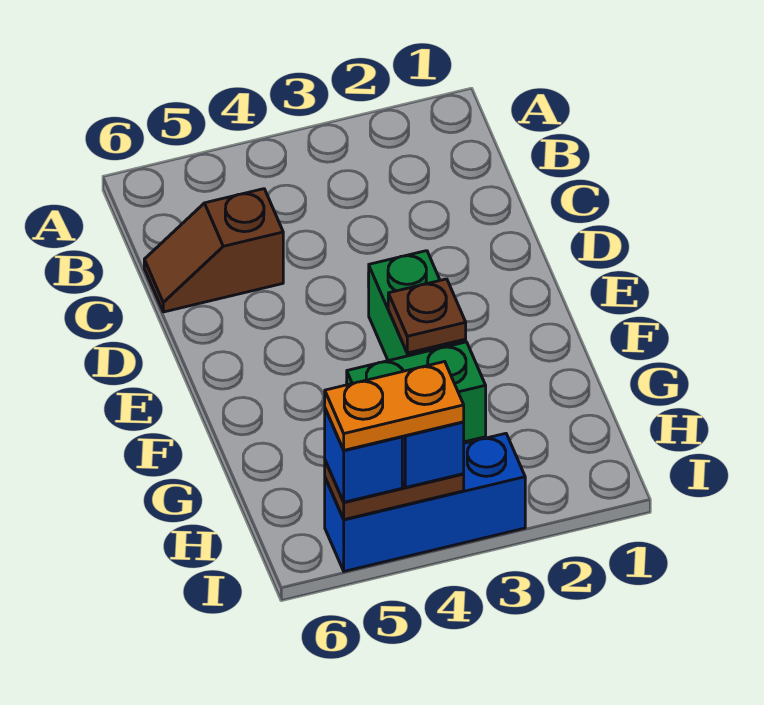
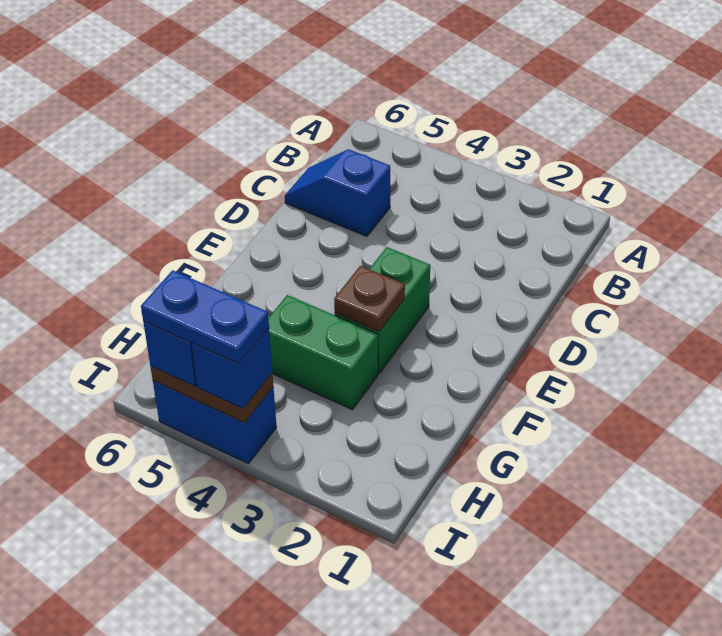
brown slope C5:C6 level 1 top 5 -> blue slope C5:C6 level 1 top 5
blue brick I3:I5 level 1 -> blue brick I4:I5 level 1
orange plate I4:I5 level 4 -> blue plate I4:I5 level 4

